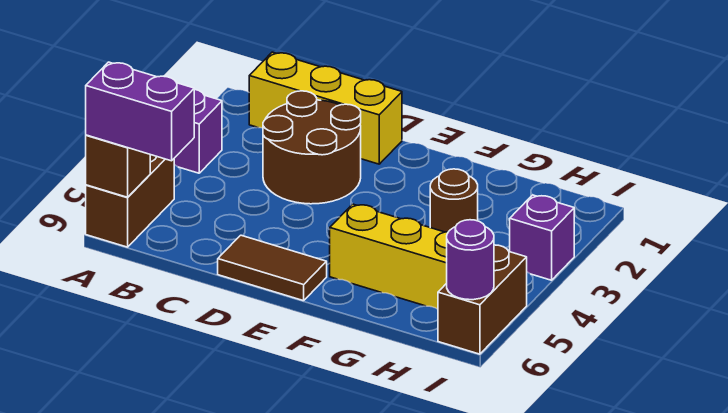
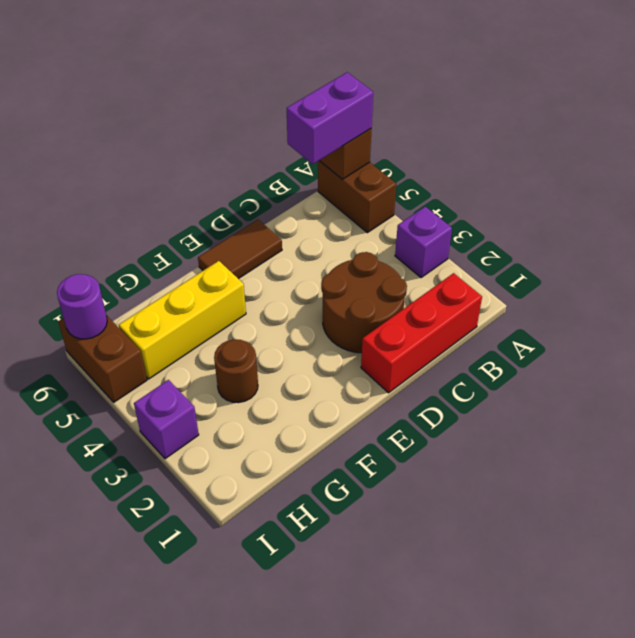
yellow brick B1:D1 level 1 -> red brick B1:D1 level 1

